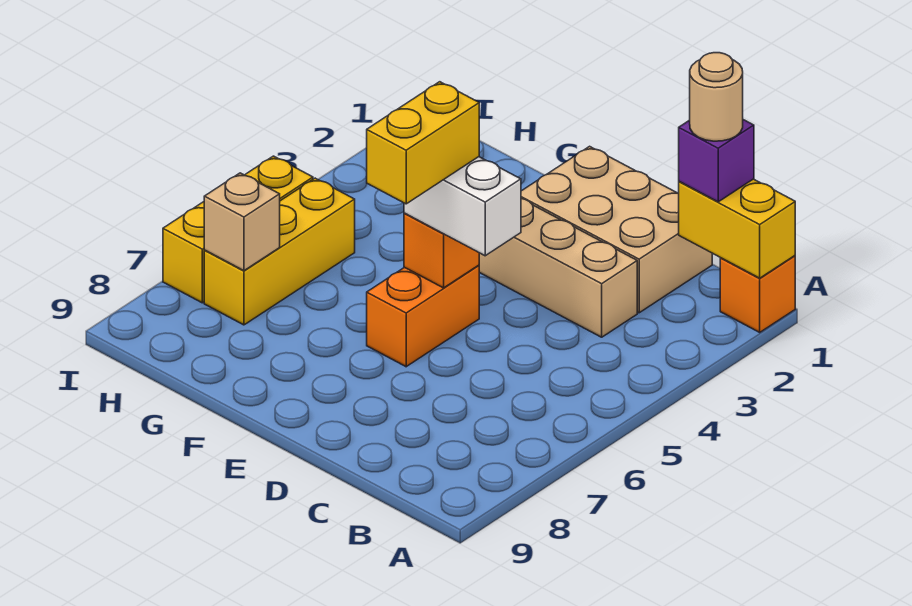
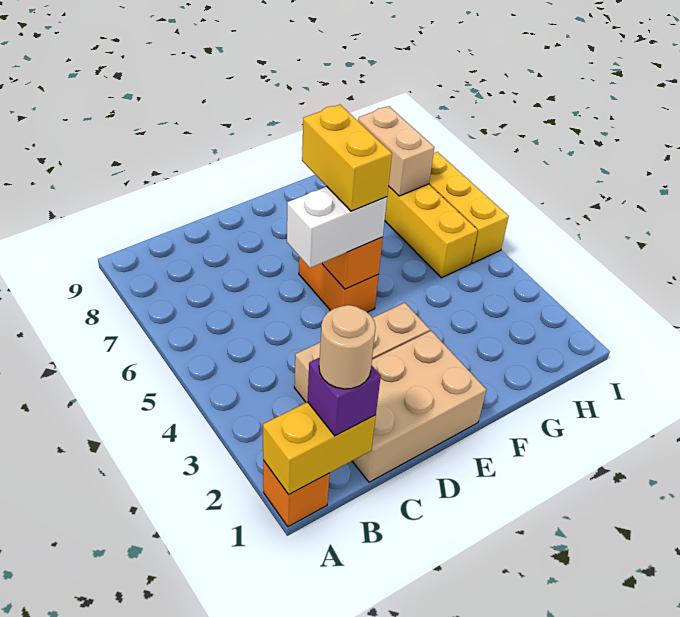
tan brick H7 level 2 -> tan brick H7:H8 level 2

